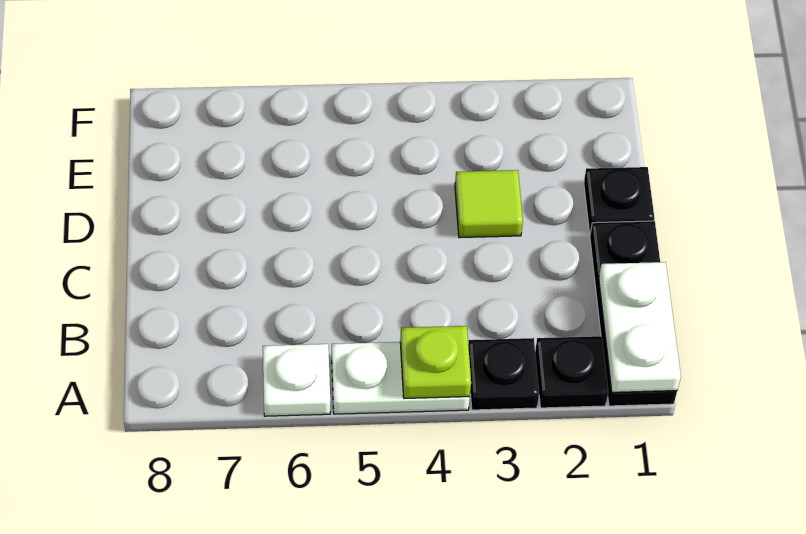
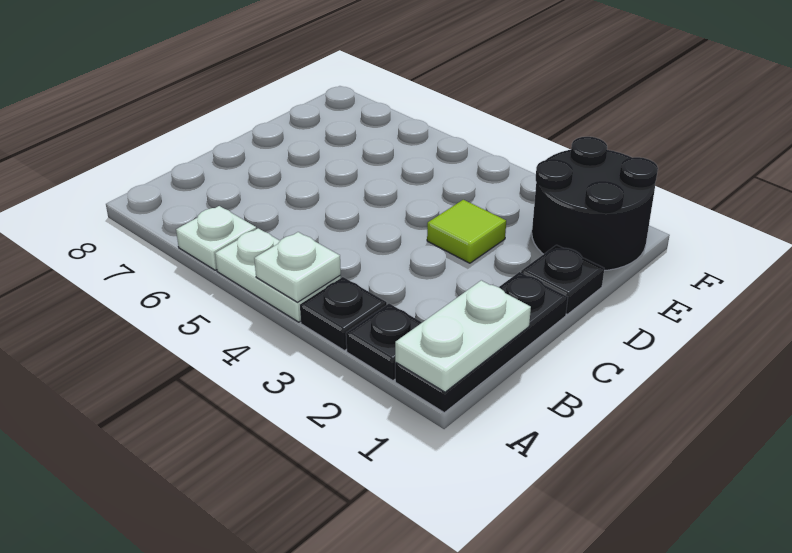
lime plate A4 level 2 -> white plate A4 level 2
none -> black round brick E1:F2 level 1

